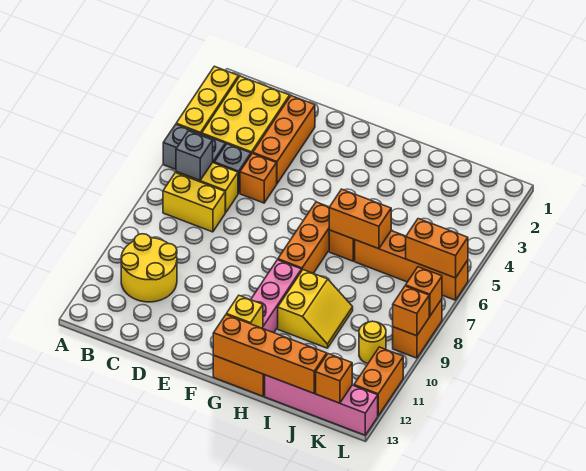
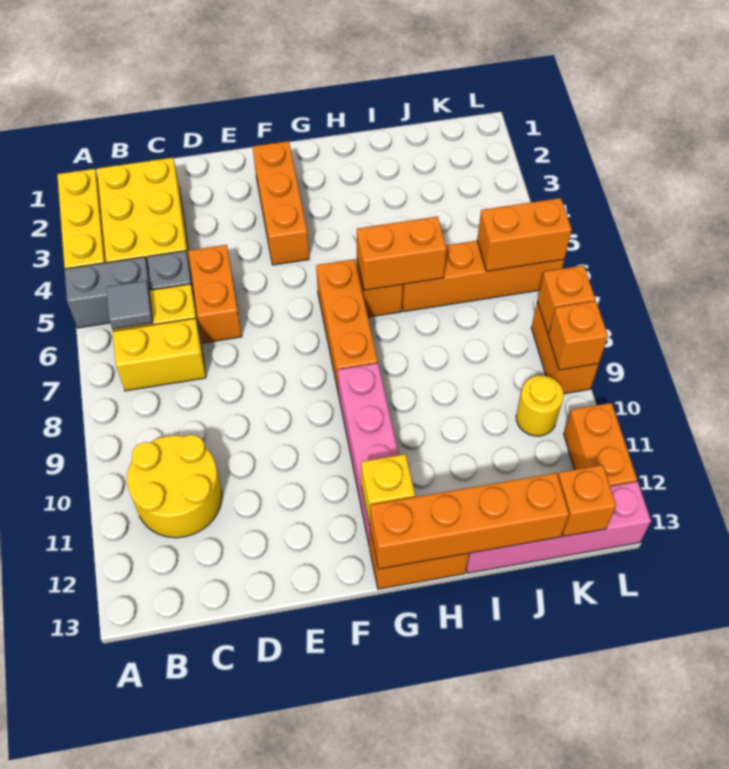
grey brick B6 level 2 -> grey tile B6 level 2
orange brick D2:D4 level 1 -> orange brick F2:F4 level 1
orange brick D5 level 1 -> orange brick D5:D6 level 1
yellow slope H9:I10 level 1 top H -> none

